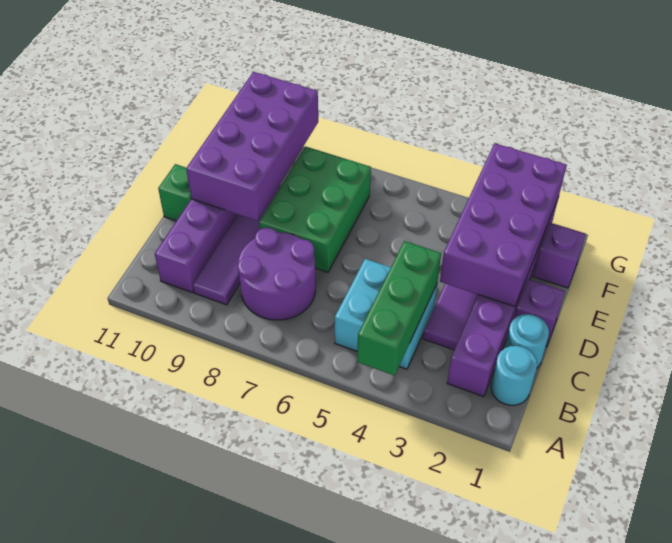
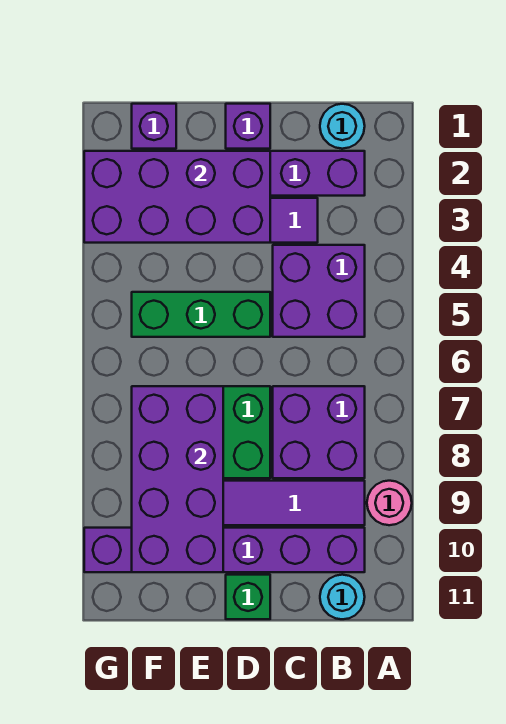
green brick A4:C4 level 2 -> green brick D5:F5 level 1
none -> pink round brick A9 level 1
cyan brick B4:C5 level 1 -> purple brick B4:C5 level 1
purple round brick B7:C8 level 1 -> purple brick B7:C8 level 1
cyan round brick C1 level 1 -> cyan round brick B11 level 1
purple brick D9:G10 level 2 -> purple brick E7:F10 level 2

